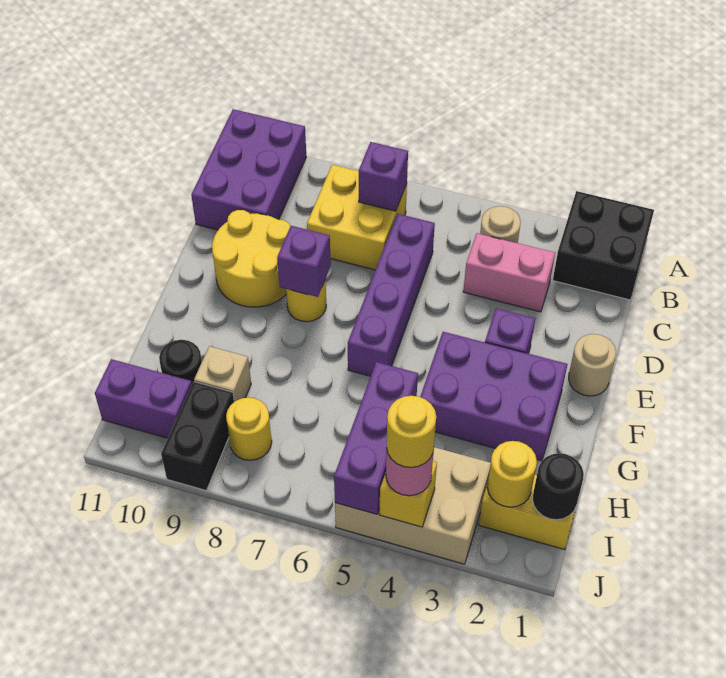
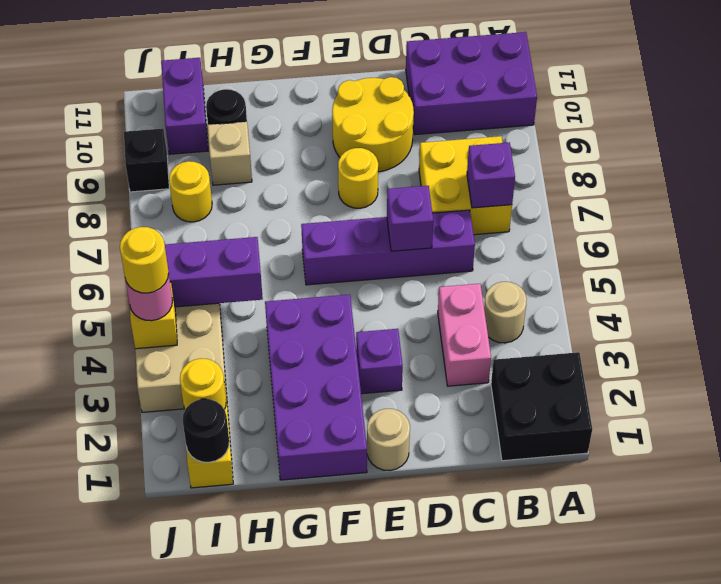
purple brick E8 level 2 -> purple brick D6 level 2
purple brick F2:G4 level 1 -> purple brick F1:G4 level 1
black brick I9:J9 level 1 -> black brick J9 level 1

